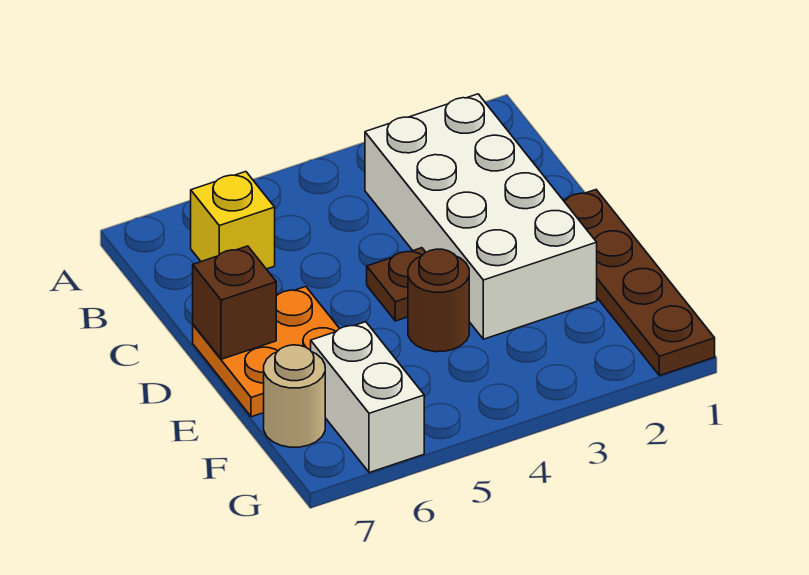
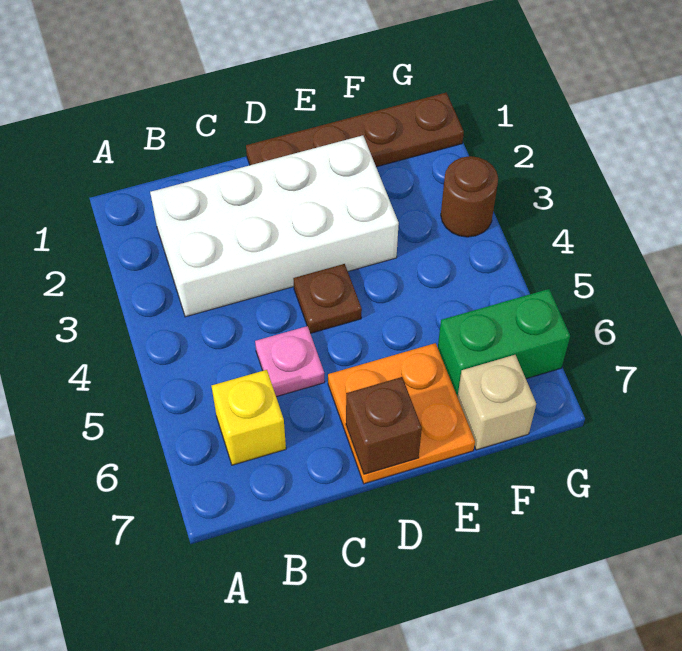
none -> pink plate C5 level 1
brown round brick E4 level 1 -> brown round brick G3 level 1
white brick F6:G6 level 1 -> green brick F6:G6 level 1
tan round brick F7 level 1 -> tan brick F7 level 1

